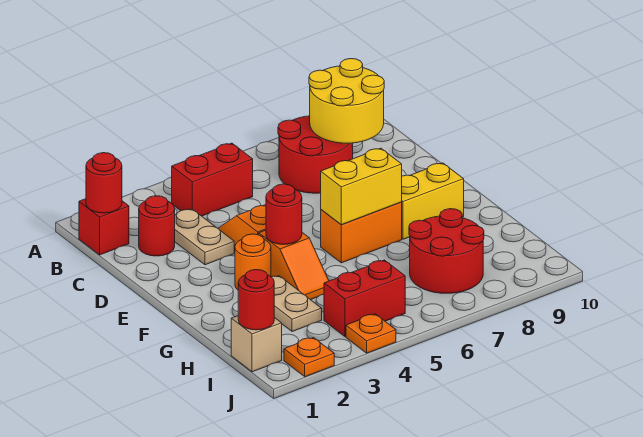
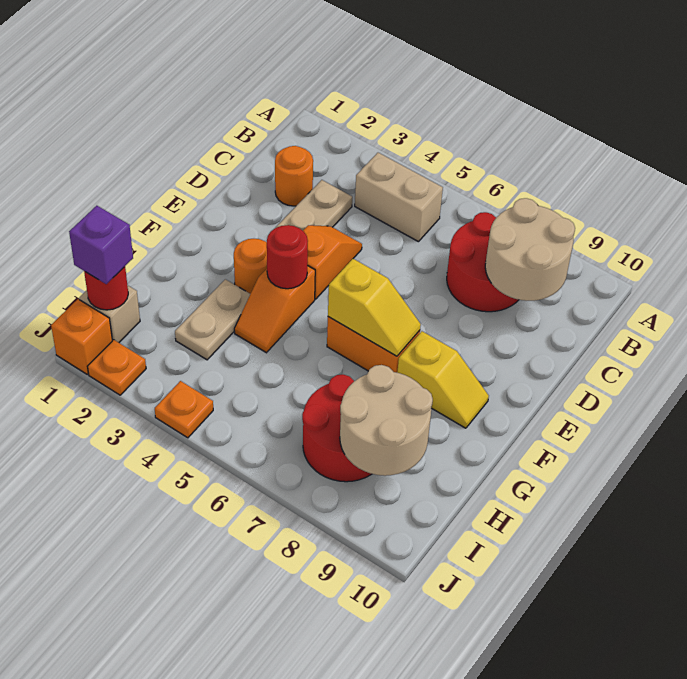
red brick B1 level 1 -> none
red round brick B1 level 2 -> none
red brick B4:B5 level 1 -> tan brick B4:B5 level 1
yellow round brick B8:C9 level 2 -> tan round brick B8:C9 level 2
red round brick C2 level 1 -> orange round brick C2 level 1
yellow brick F6:F7 level 2 -> yellow slope F6:F7 level 2 top 6
yellow brick F8:F9 level 1 -> yellow slope F8:F9 level 1 top 8
none -> tan round brick H8:I9 level 2
none -> purple brick I1 level 3
red brick I4:I5 level 1 -> none
none -> orange brick J1 level 1

